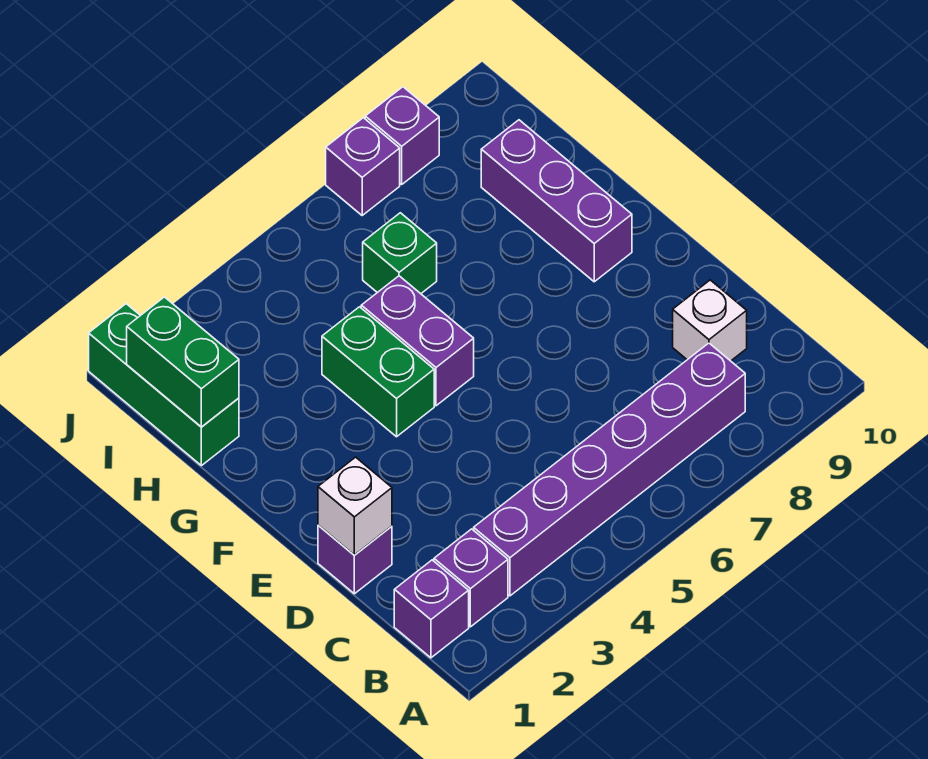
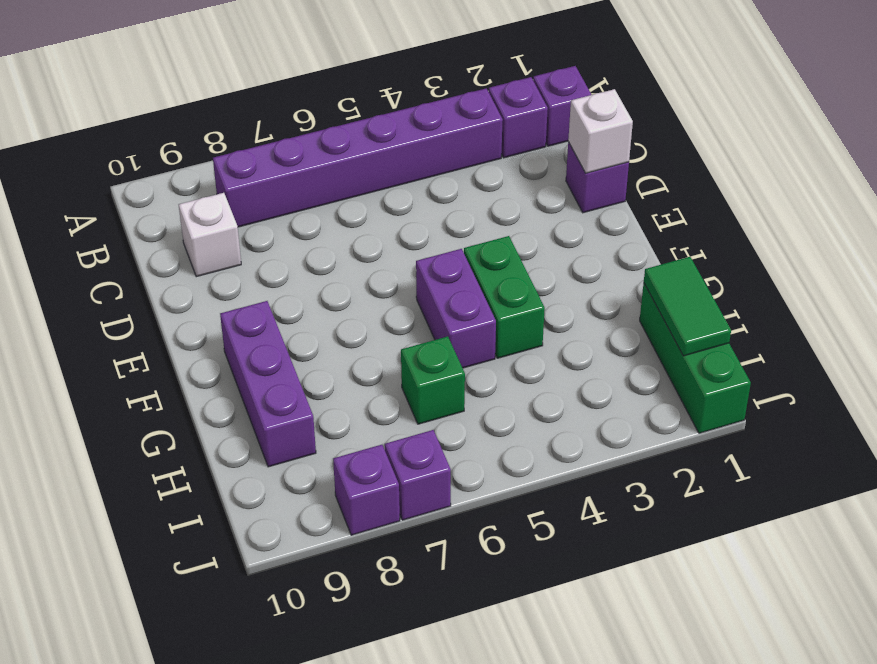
green brick H1:I1 level 2 -> green tile H1:I1 level 2

